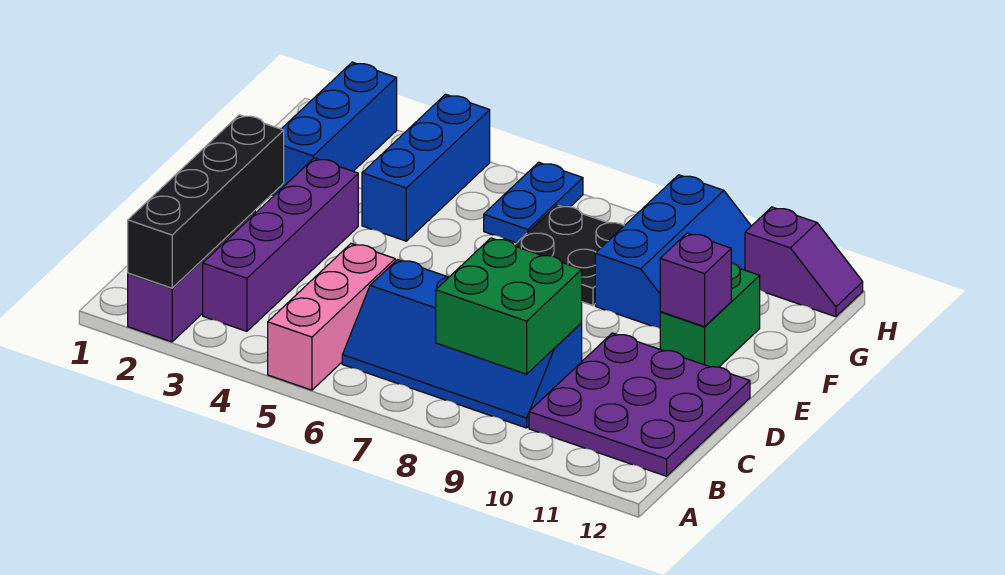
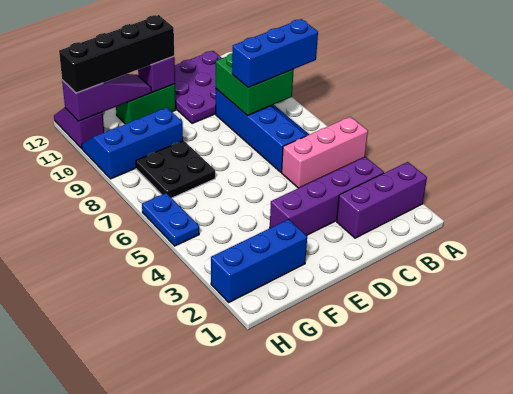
black brick A2:D2 level 2 -> black brick E11:H11 level 3
blue brick F4:H4 level 1 -> blue brick A8:C8 level 3
none -> purple slope F11:H11 level 2 top H
blue plate G6:H6 level 1 -> blue plate H5:H6 level 1

